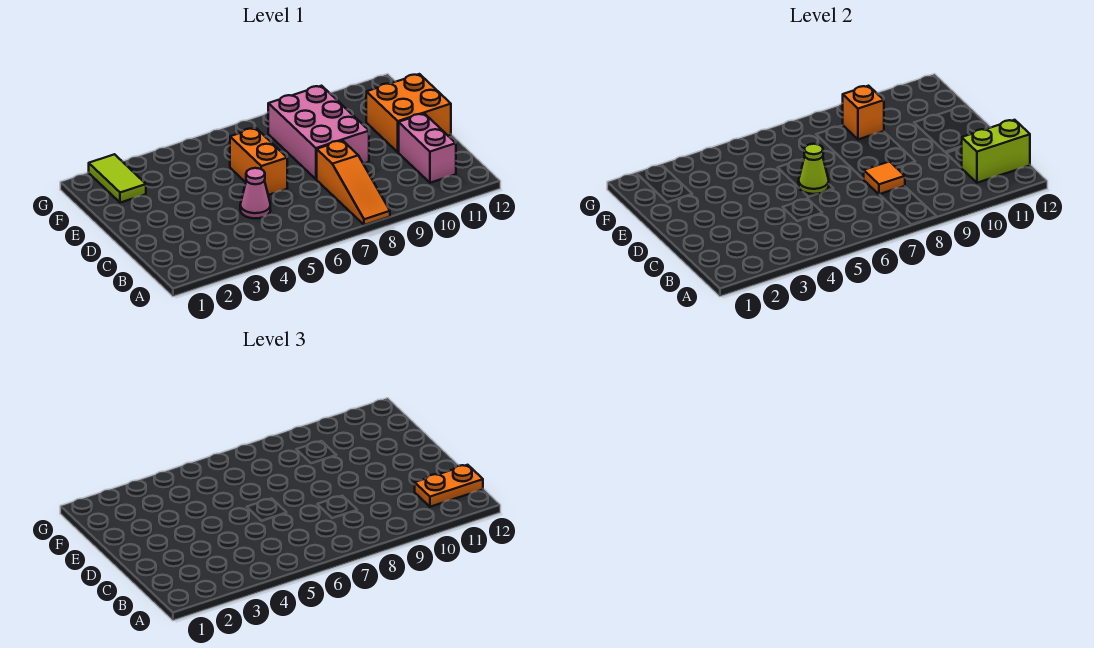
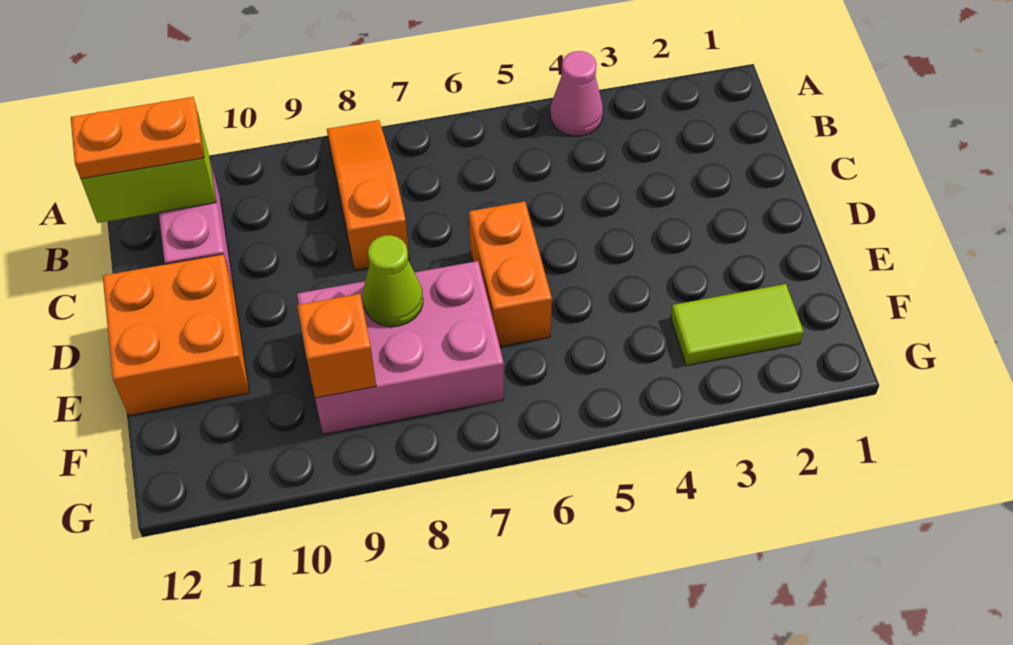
pink cone C5 level 1 -> pink cone A4 level 1
orange tile C8 level 2 -> none
lime cone D6 level 2 -> lime cone E8 level 2
pink brick D8:F9 level 1 -> pink brick E7:F9 level 1
lime tile F2:G2 level 1 -> lime tile F2:F3 level 1

